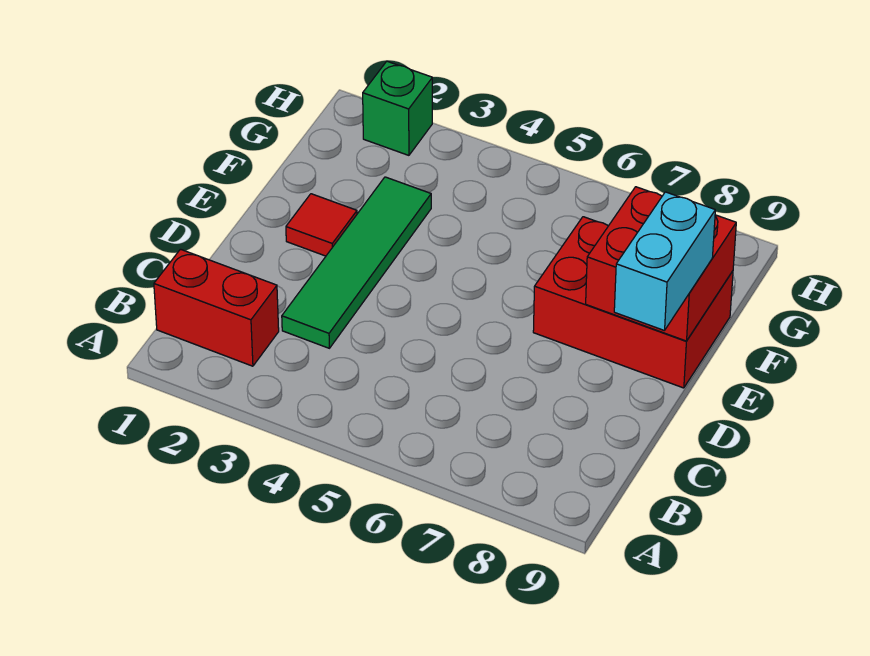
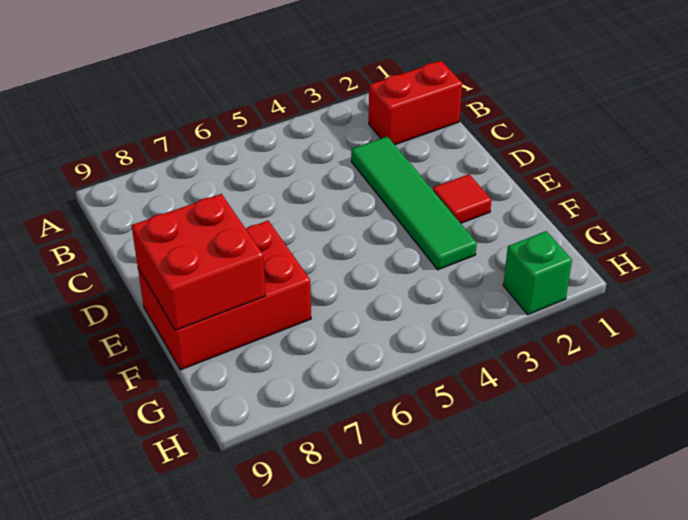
cyan brick D9:E9 level 3 -> none

